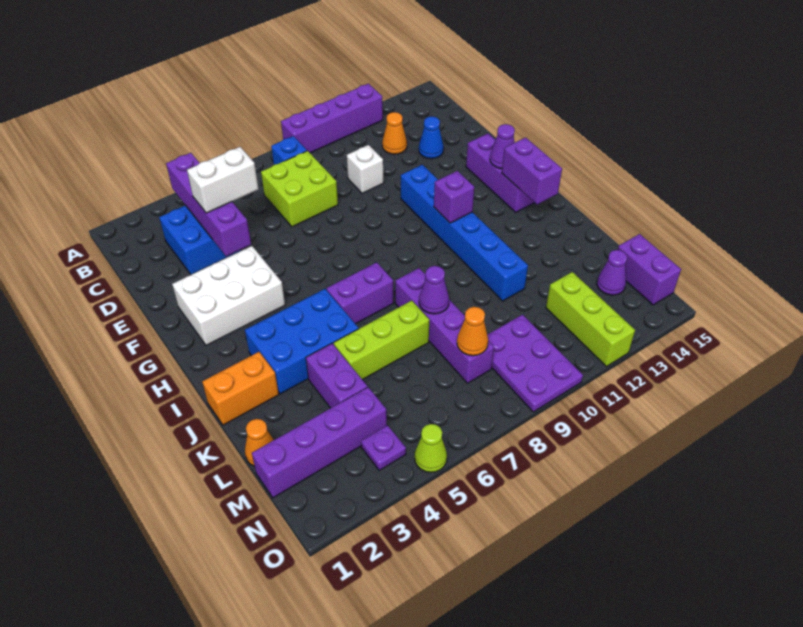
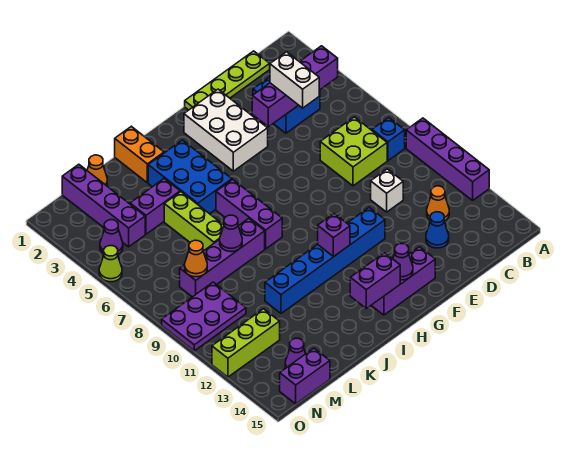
none -> lime plate C1:F1 level 1
purple brick I6:I7 level 1 -> purple brick I6:I8 level 1
purple plate N4 level 1 -> purple cone N4 level 1

